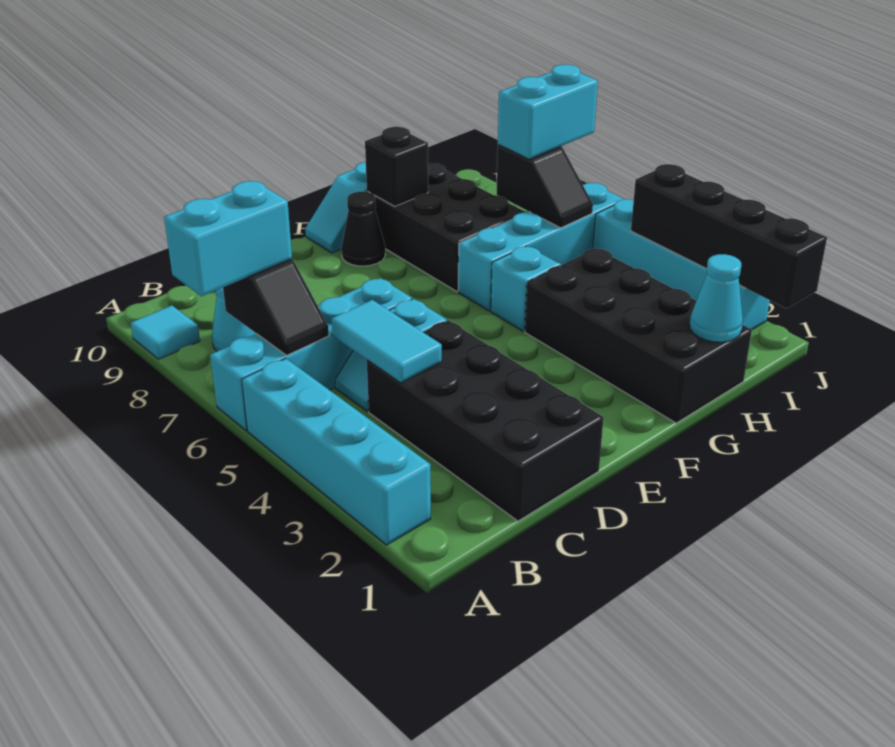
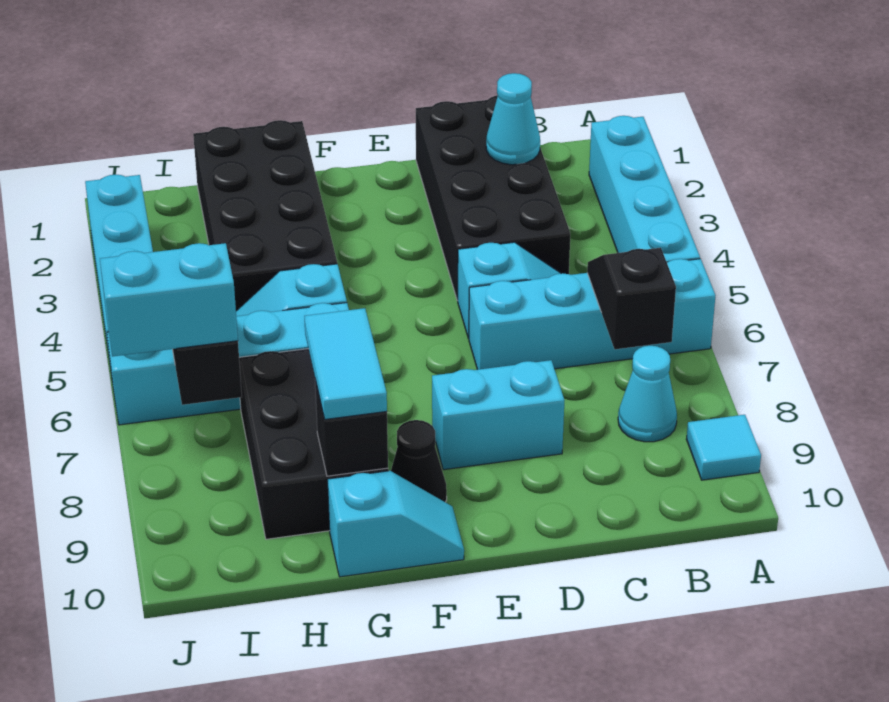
cyan brick A7:B7 level 3 -> cyan brick D8:E8 level 1
cyan tile C4:C5 level 2 -> cyan tile G8:G9 level 3
cyan cone H1 level 2 -> cyan cone C2 level 2
black brick J1:J4 level 2 -> none

